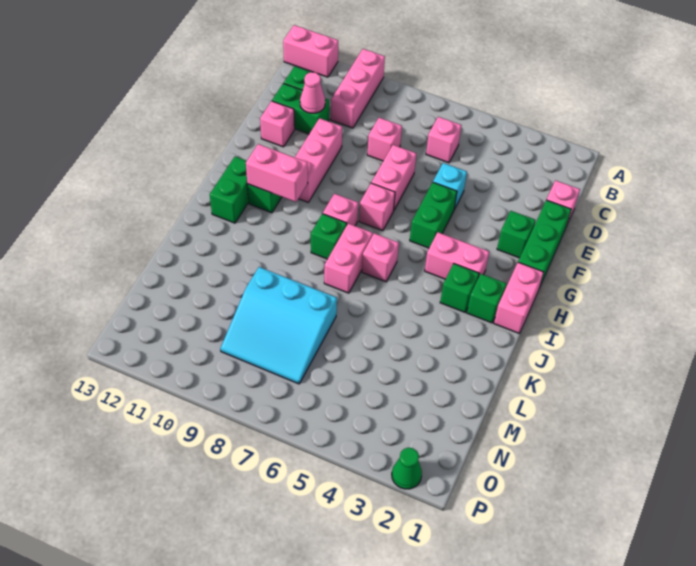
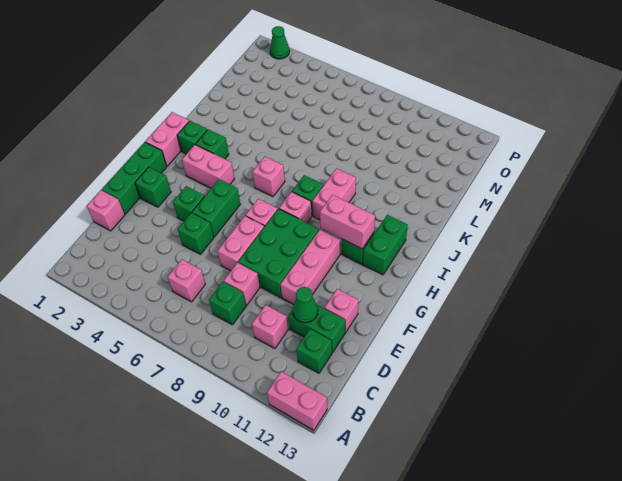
pink brick A10:C10 level 1 -> pink brick C10 level 1
none -> green brick C8 level 1
pink cone D11 level 2 -> green cone D11 level 2
cyan brick E5 level 1 -> green brick E5 level 1
none -> green brick E8:G9 level 1
none -> green brick F4 level 1
pink brick I7:J7 level 1 -> pink brick I9:J9 level 1
cyan slope L7:N9 level 1 top L -> none

